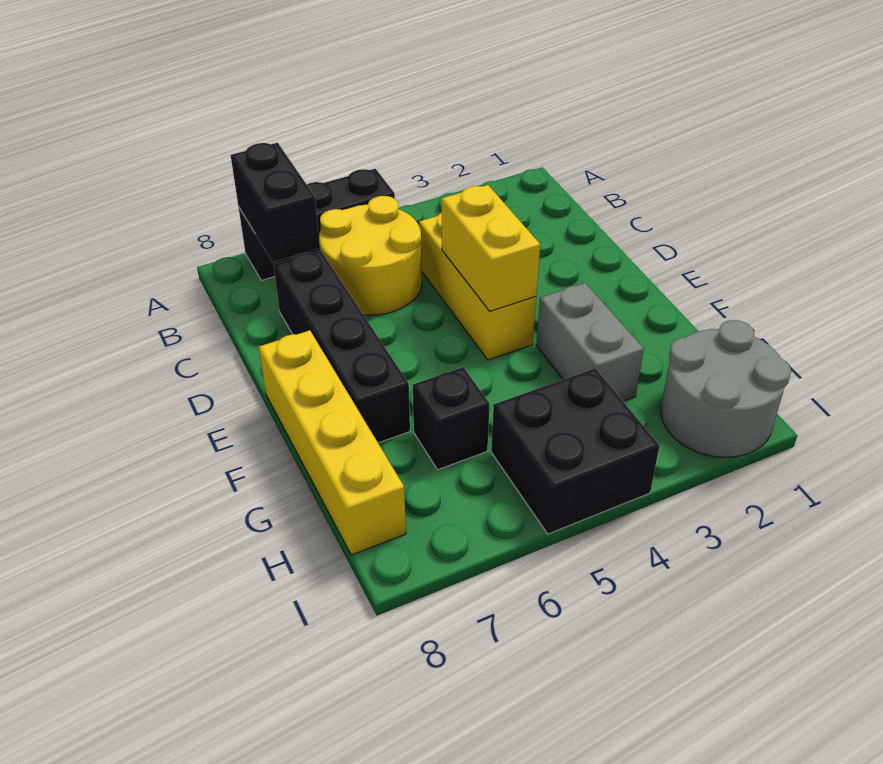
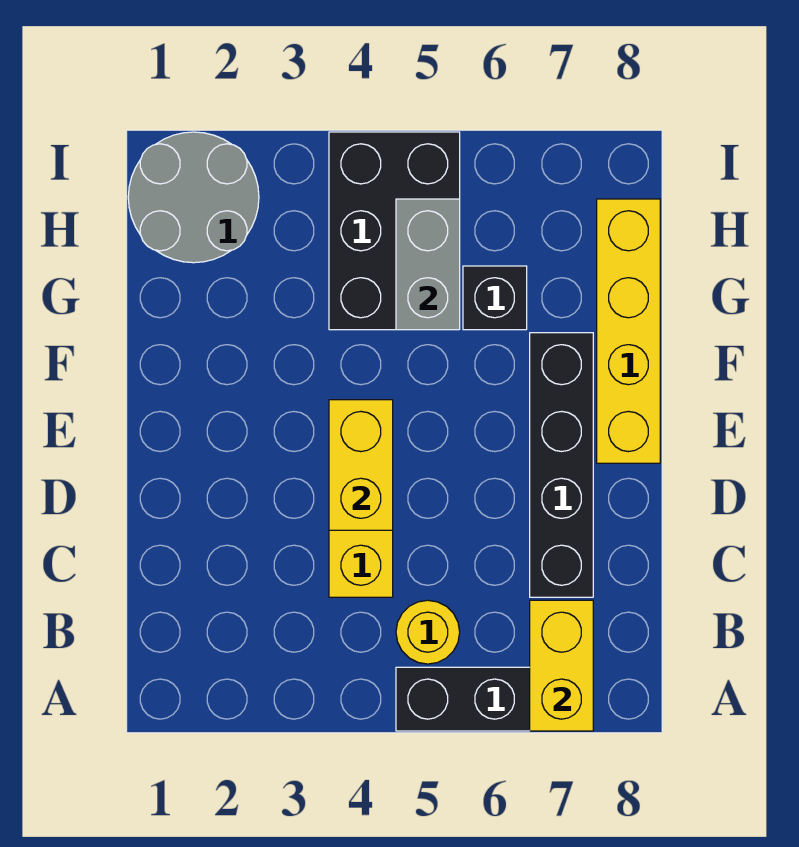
black brick A7:B7 level 2 -> yellow brick A7:B7 level 2
yellow round brick B5:C6 level 1 -> yellow round brick B5 level 1
grey brick F3:G3 level 1 -> grey brick G5:H5 level 2
black brick H4:I5 level 1 -> black brick G4:I5 level 1

